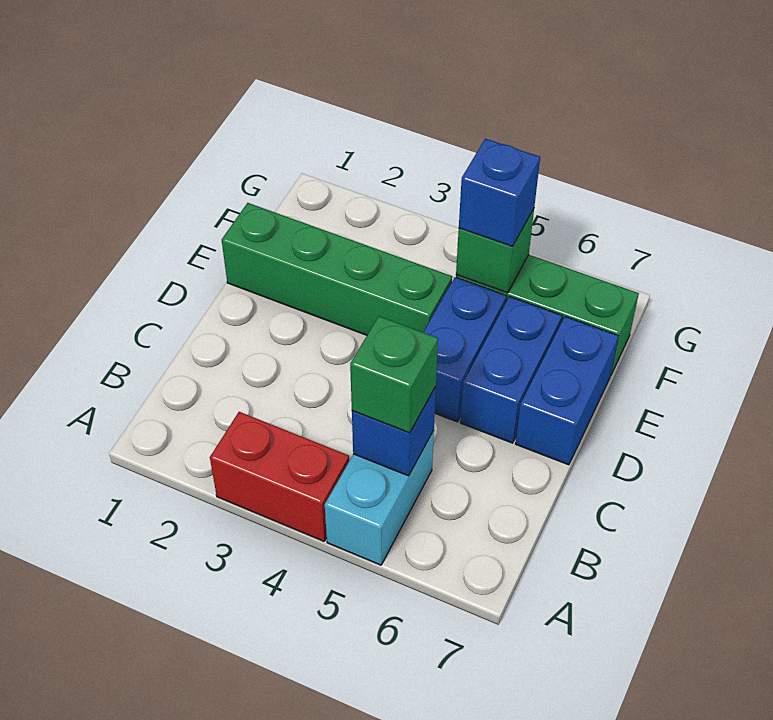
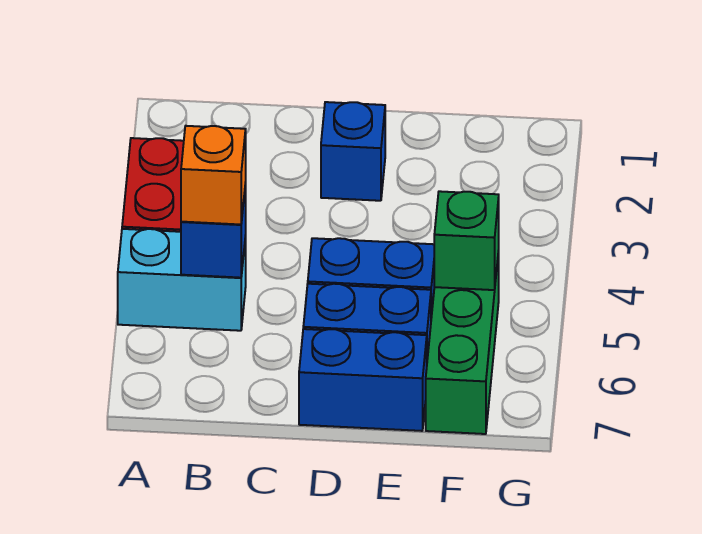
green brick B5 level 3 -> orange brick B5 level 3
green brick E1:E4 level 1 -> none
blue brick F5 level 3 -> blue brick D2 level 1

